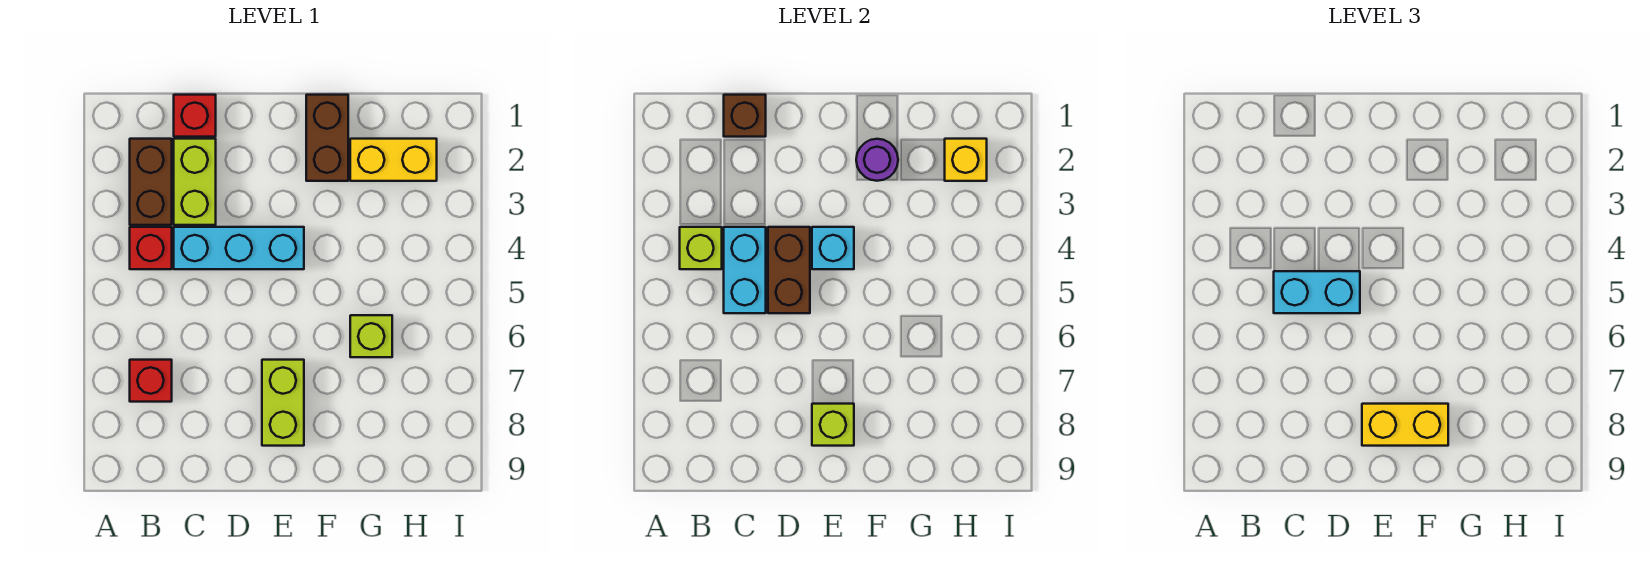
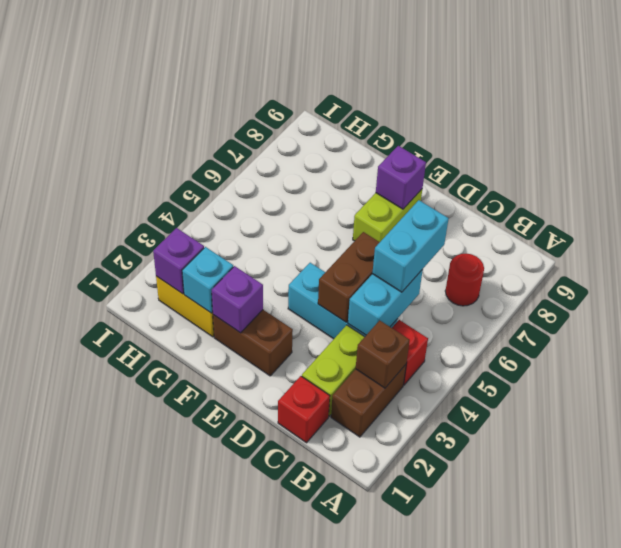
lime brick B4 level 2 -> none
red brick B7 level 1 -> red round brick B7 level 1
brown brick C1 level 2 -> brown brick B3 level 2
cyan brick C5:D5 level 3 -> cyan brick C5:C6 level 3
cyan brick E4 level 2 -> cyan brick G2 level 2
lime brick E8 level 2 -> purple brick E8 level 2
yellow brick E8:F8 level 3 -> none
brown brick F1:F2 level 1 -> brown brick E2:F2 level 1
purple round brick F2 level 2 -> purple brick F2 level 2
lime brick G6 level 1 -> none
yellow brick H2 level 2 -> purple brick H2 level 2

